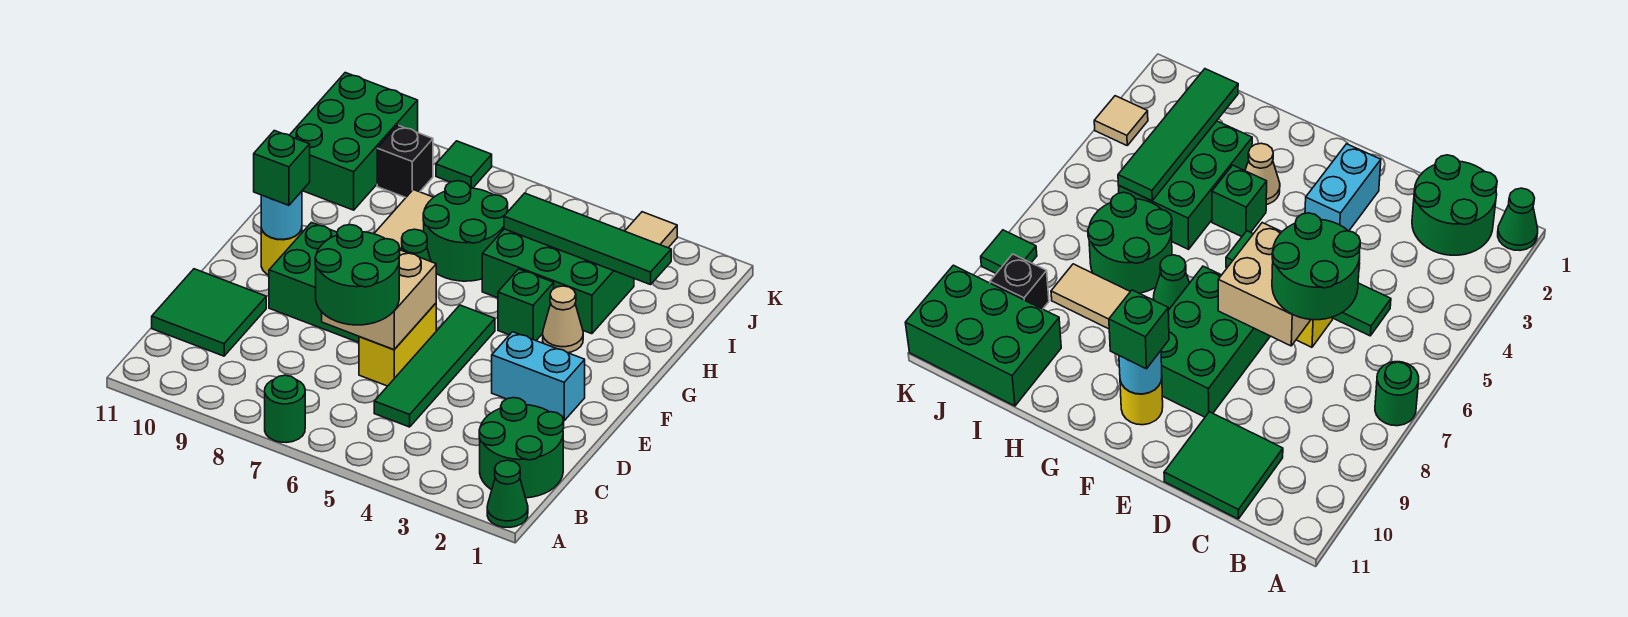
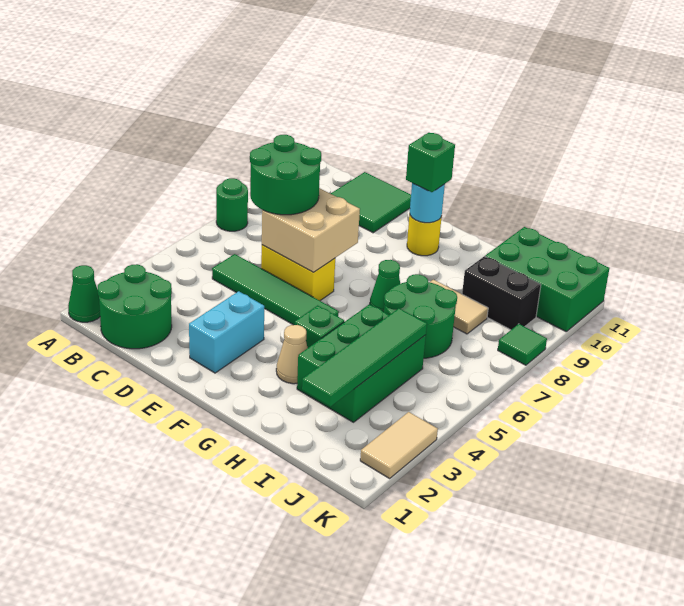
green brick E7:F9 level 1 -> none
black brick J9 level 1 -> black brick I9:J9 level 1
tan tile K3 level 1 -> tan tile K2:K3 level 1

